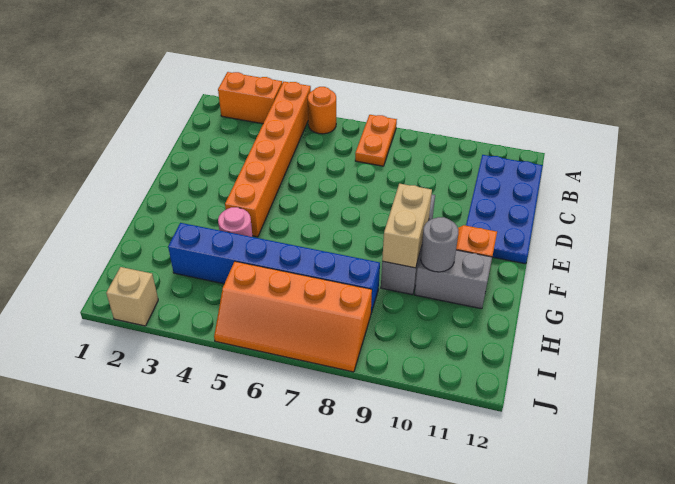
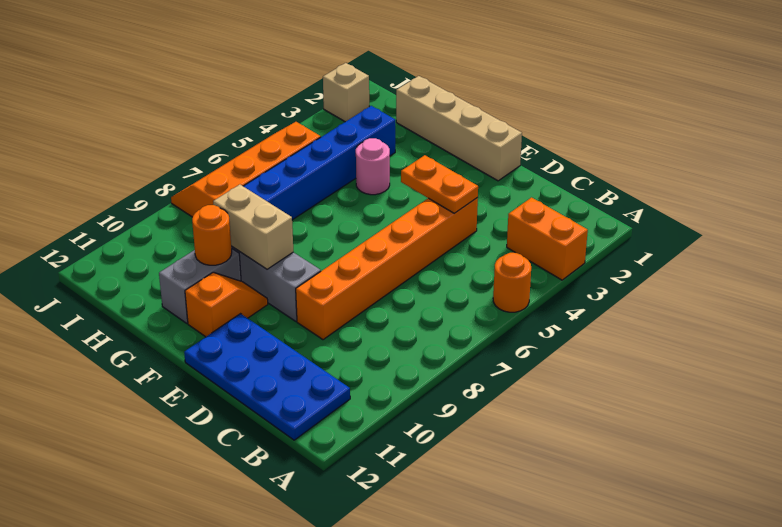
orange brick A2:A3 level 1 -> orange brick A3:B3 level 1
orange brick A4:F4 level 1 -> orange brick D4:D9 level 1
orange plate A7:B7 level 1 -> orange plate D4:E4 level 2
none -> tan brick E1:H1 level 1
grey round brick G10 level 2 -> orange round brick G10 level 2

